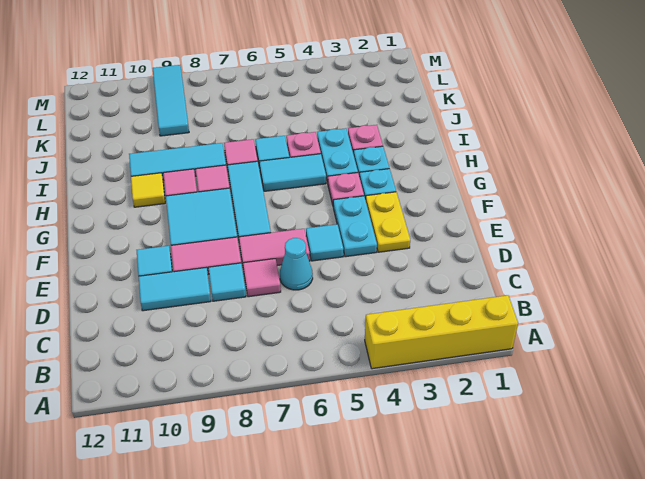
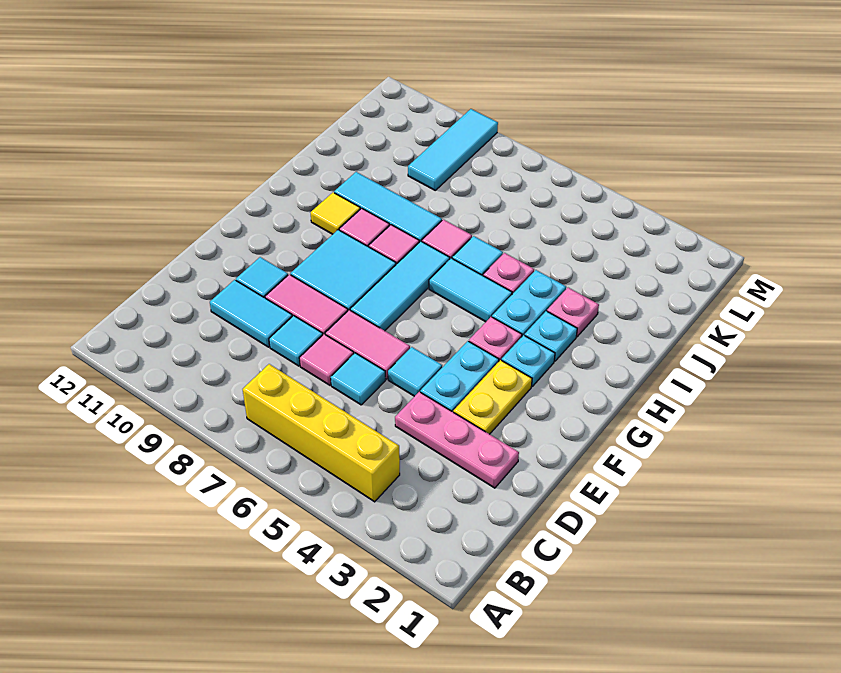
yellow brick A1:A4 level 1 -> yellow brick B4:B7 level 1
none -> pink plate D2:D4 level 1
cyan cone D6 level 1 -> cyan tile D6 level 1

